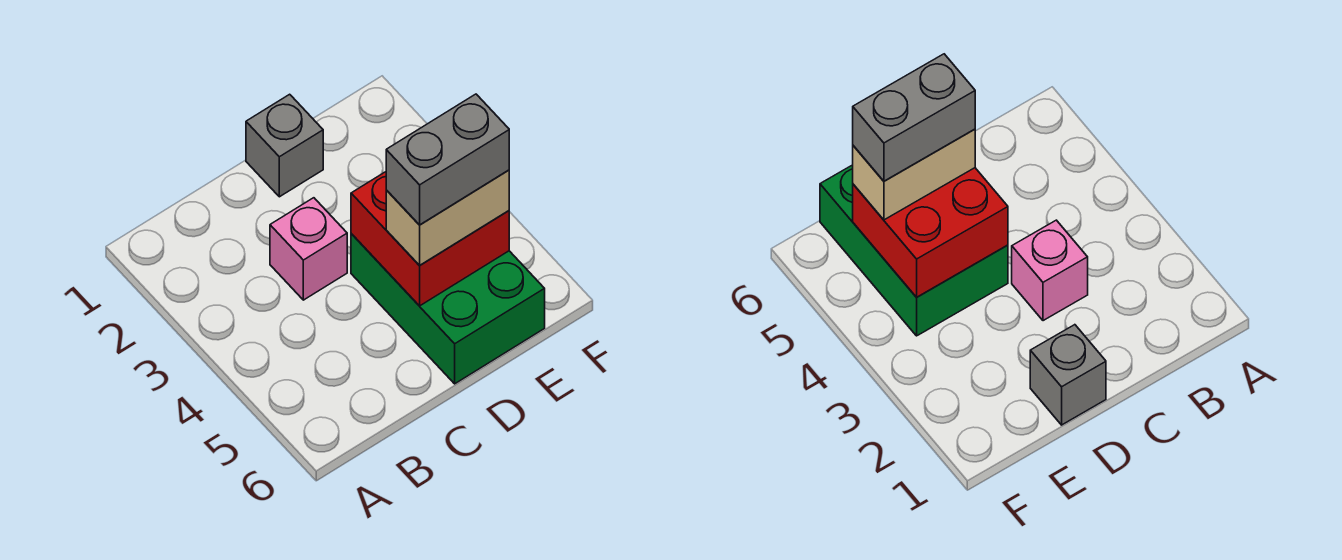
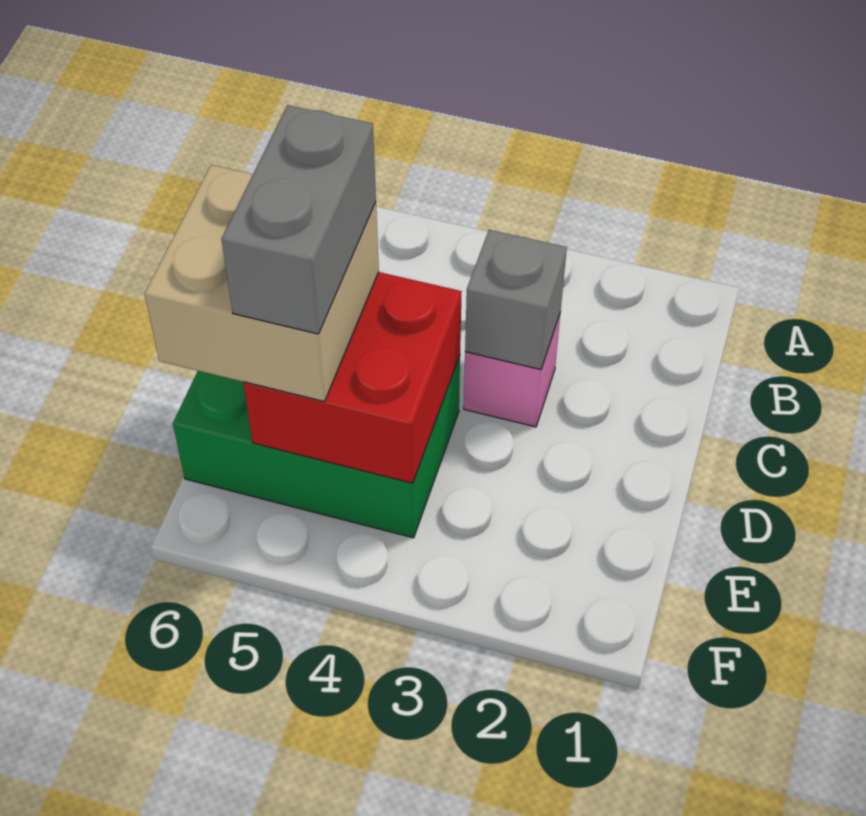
grey brick D1 level 1 -> grey brick C3 level 2
tan brick D5:E5 level 3 -> tan brick D5:E6 level 3

